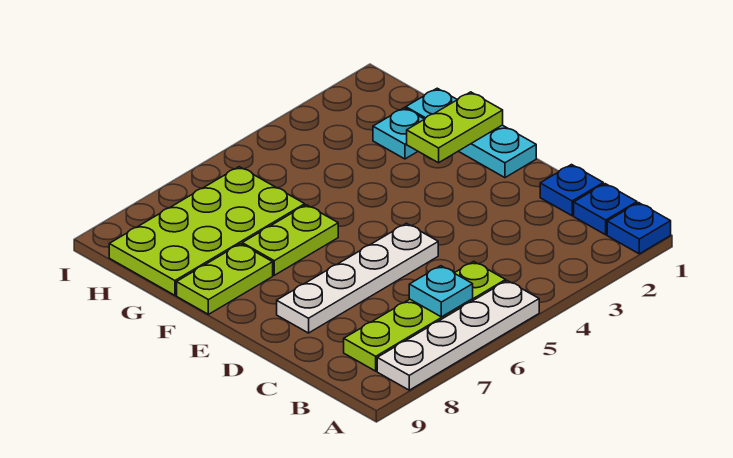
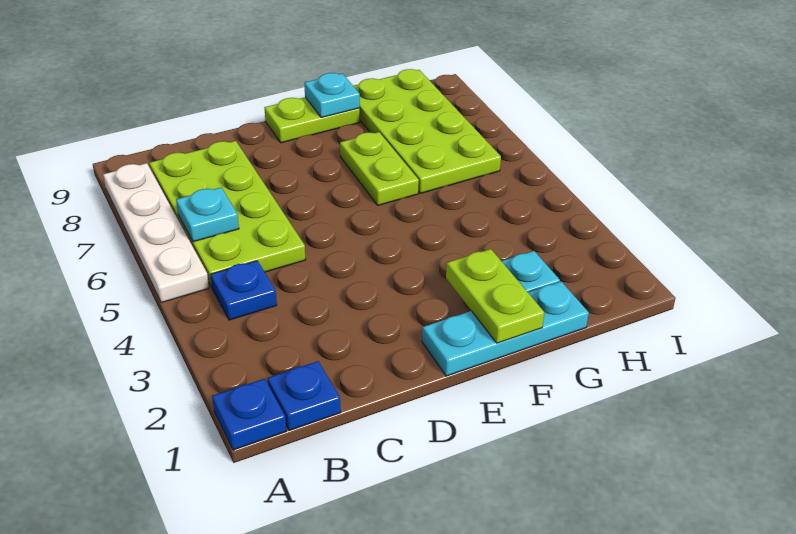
lime plate B5:B8 level 1 -> lime plate B5:C8 level 1
blue plate C1 level 1 -> blue plate B4 level 1
white plate D5:D8 level 1 -> none
lime plate F8:F9 level 1 -> lime plate E9:F9 level 1
none -> cyan plate F9 level 2

